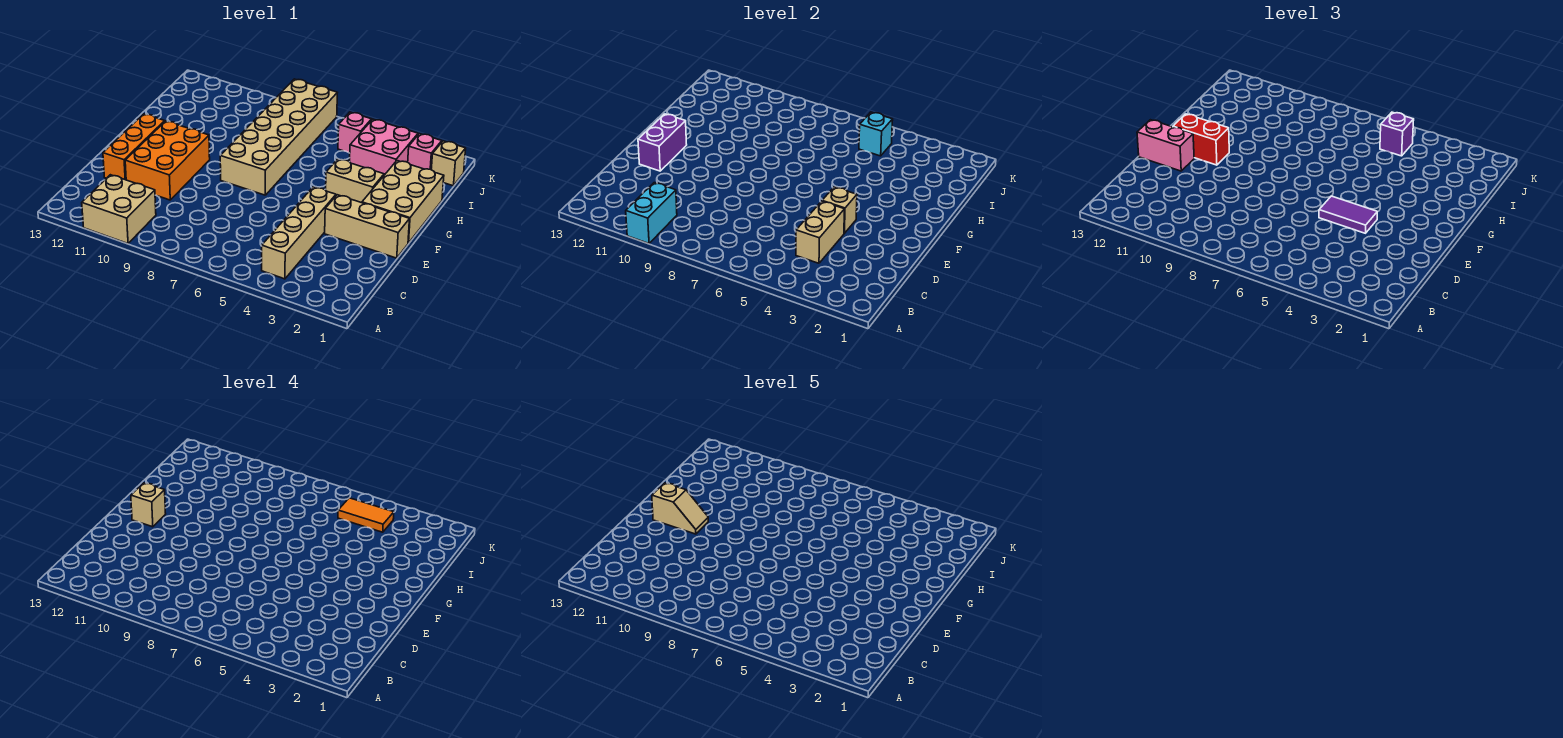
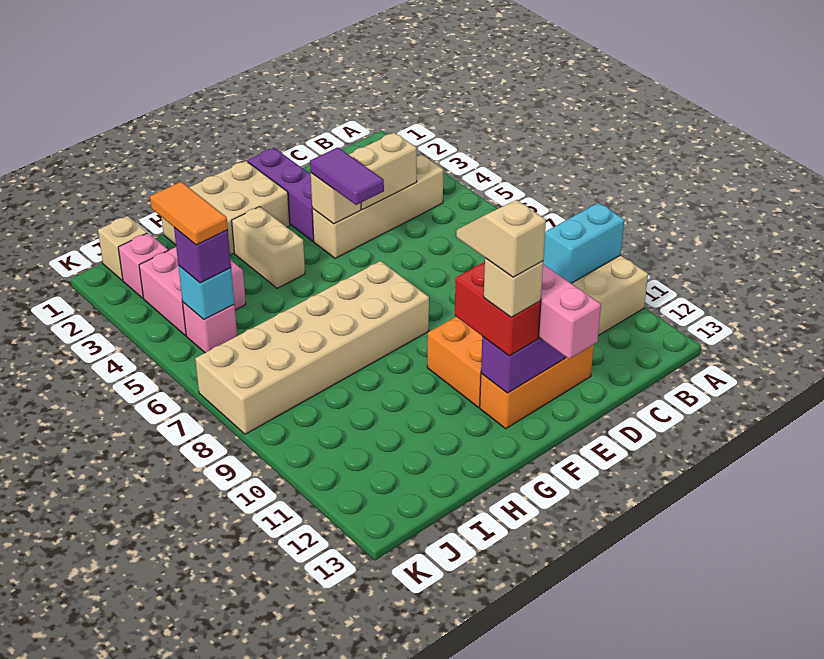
tan brick E1:E3 level 1 -> purple brick E1:E3 level 1

